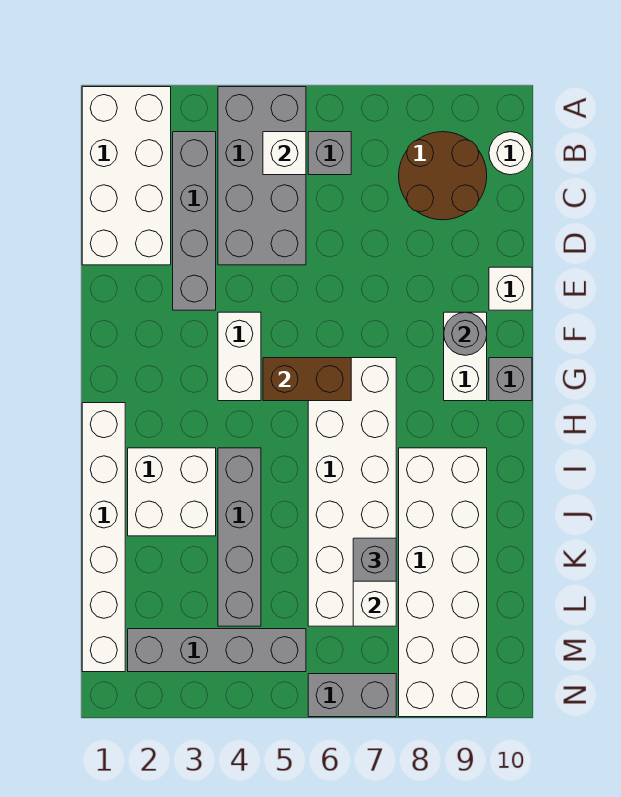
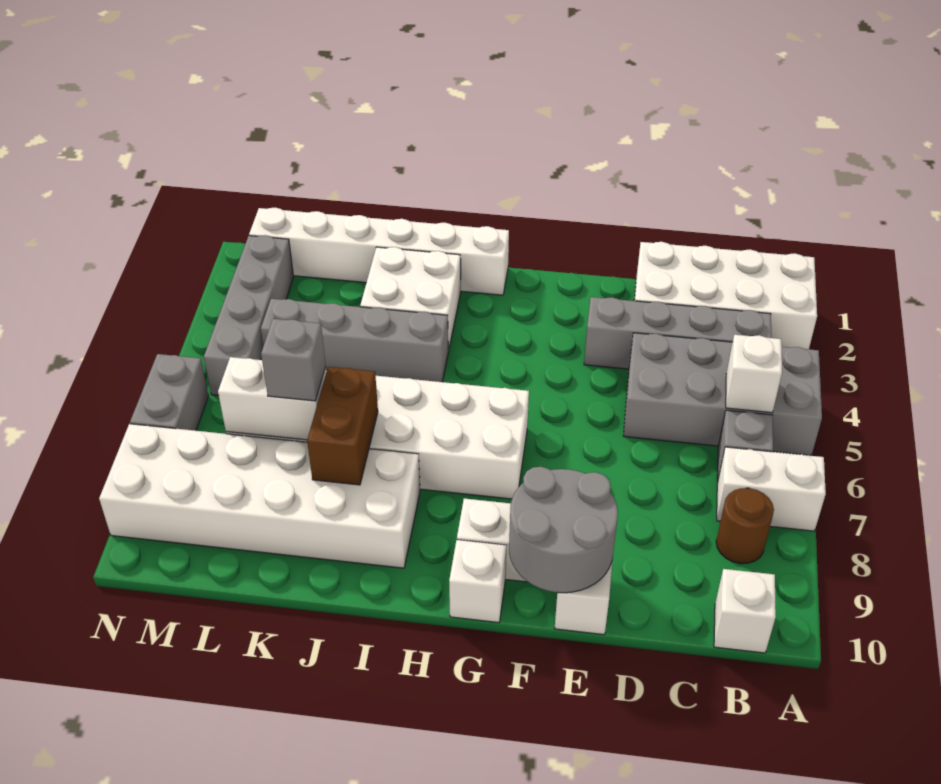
brown round brick B8:C9 level 1 -> brown round brick B8 level 1
white round brick B10 level 1 -> white brick B10 level 1
white brick F4:G4 level 1 -> white brick A7:B7 level 1
grey round brick F9 level 2 -> grey round brick E9:F10 level 2
brown brick G5:G6 level 2 -> brown brick J7:J8 level 2
grey brick G10 level 1 -> white brick G10 level 1

